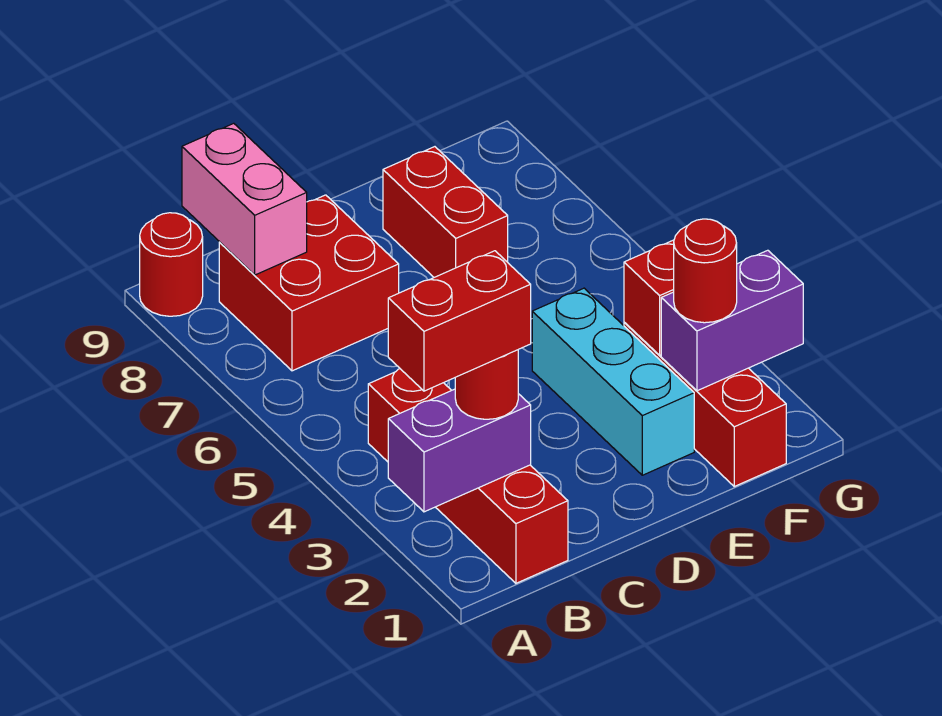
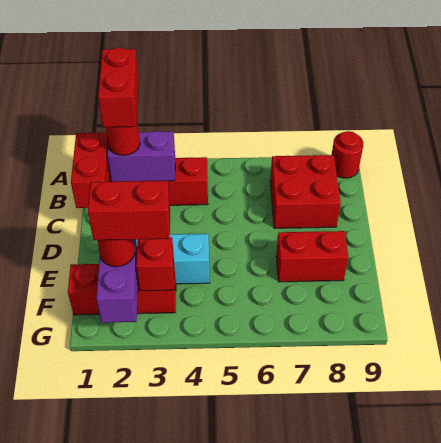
purple brick A2:B2 level 2 -> purple brick B2:B3 level 2
none -> red brick B1:C1 level 2
pink brick B8:B9 level 2 -> none
none -> red brick F2:F3 level 4

